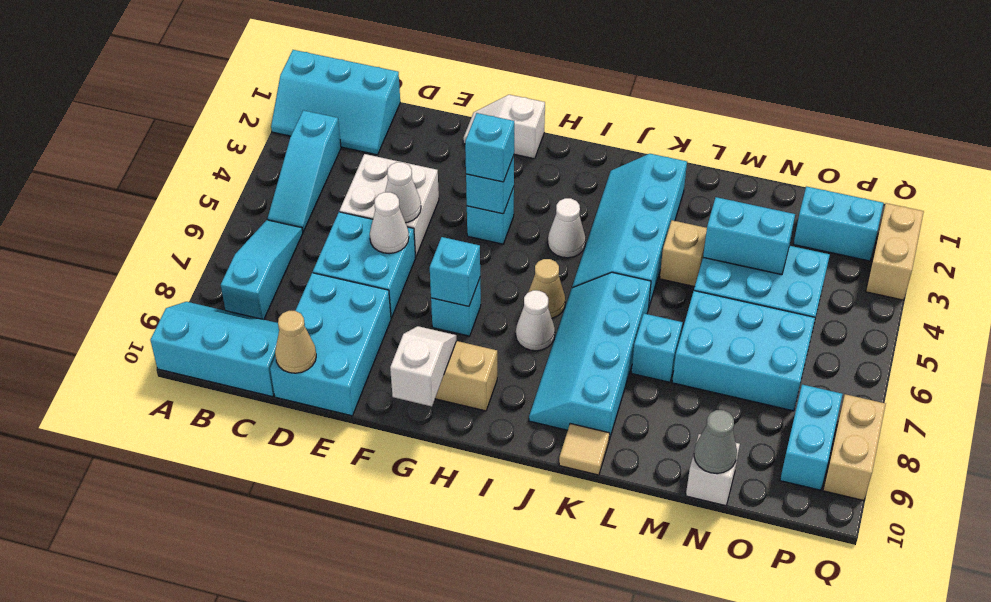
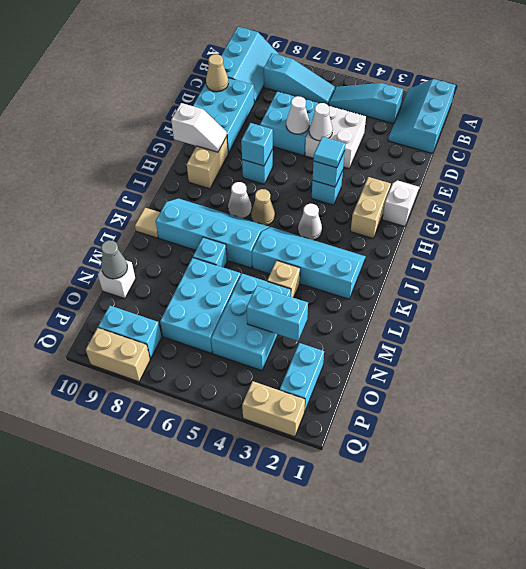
cyan brick D8:E10 level 1 -> cyan brick D9:F10 level 1
none -> tan brick G2:H2 level 1
cyan brick G4 level 3 -> cyan tile G4 level 3
cyan brick M4:N4 level 2 -> cyan brick N3:N4 level 2

